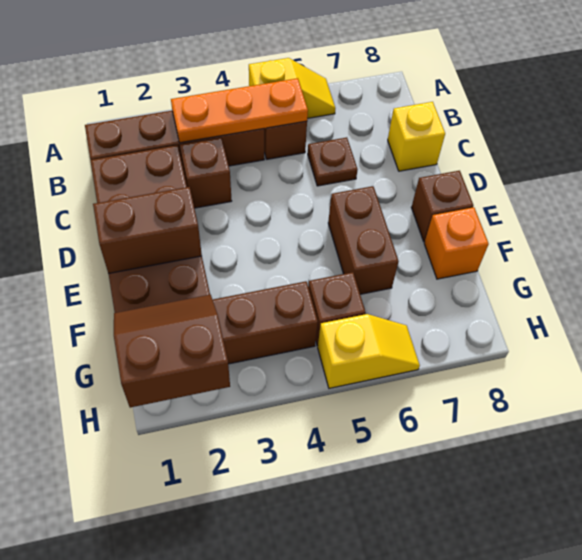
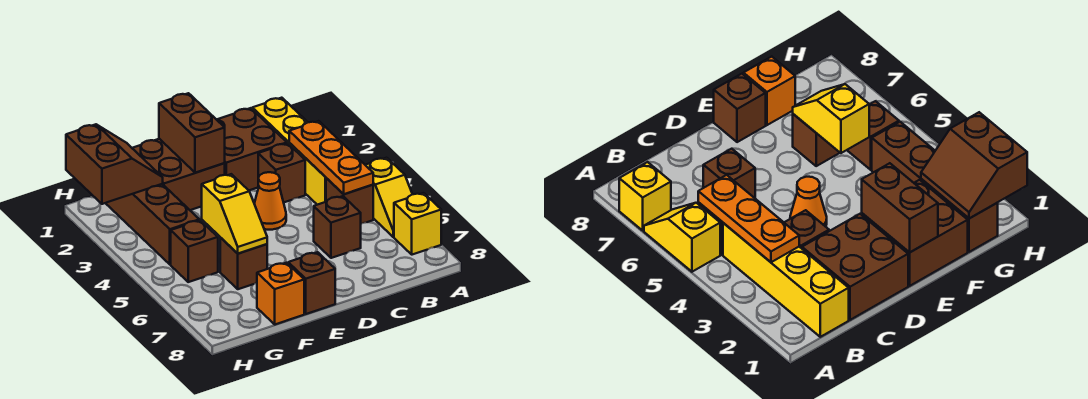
brown brick B1:B4 level 1 -> yellow brick B1:B4 level 1
brown plate C6 level 1 -> brown brick C6 level 1
yellow brick C8 level 1 -> yellow brick A7 level 1
none -> orange cone D4 level 1
brown brick E6:F6 level 1 -> brown brick F6 level 1
yellow slope H5:H6 level 1 top 5 -> yellow slope F5:F6 level 2 top 5

